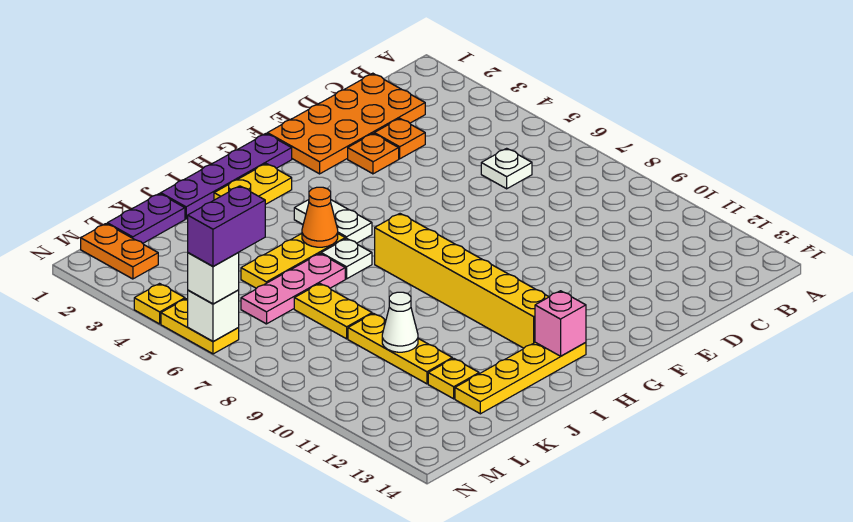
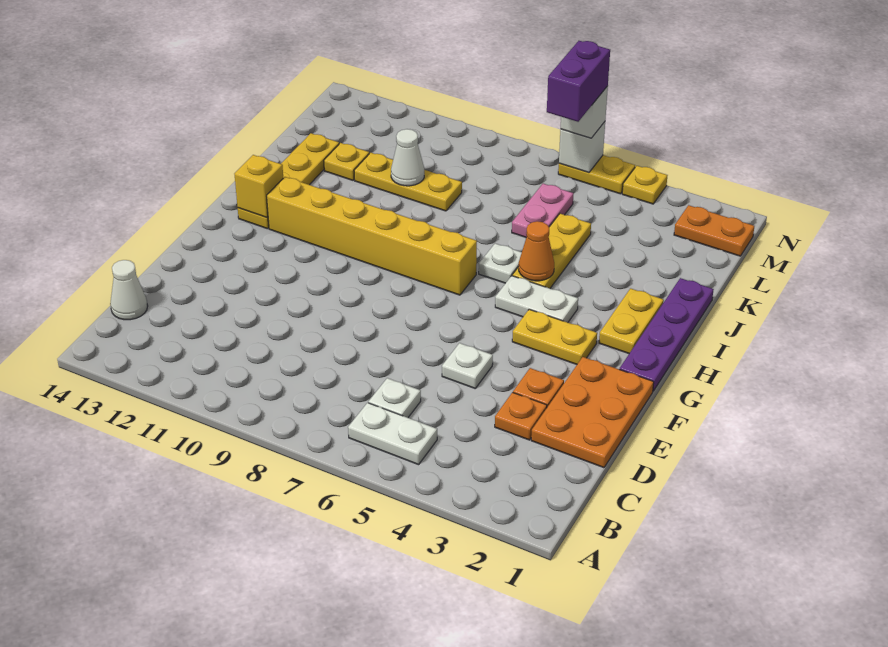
none -> white plate B5:B6 level 1
orange plate C1:F2 level 1 -> orange plate D1:F2 level 1
none -> white cone C14 level 1
none -> white plate E5 level 1
pink brick H13 level 2 -> yellow brick H13 level 2
pink plate J6:L6 level 1 -> pink plate K6:L6 level 1
purple plate K1:L1 level 1 -> none
yellow plate K7:K8 level 1 -> yellow plate G3:G4 level 1

